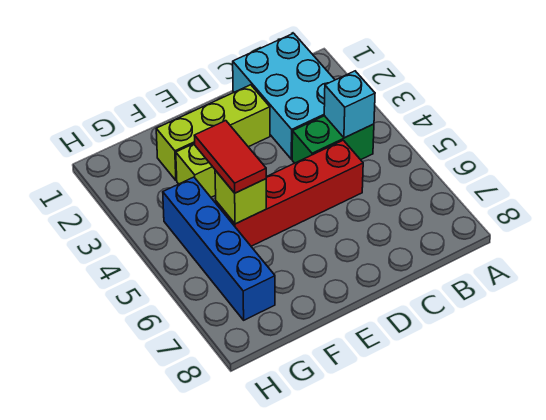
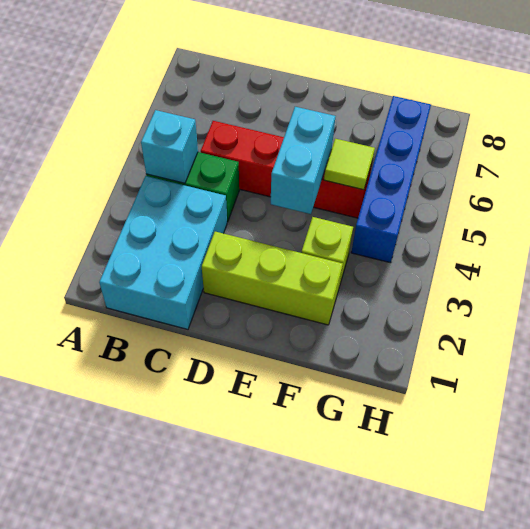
none -> cyan brick E4:E5 level 2
red tile F4:F5 level 3 -> none
lime brick F5 level 2 -> lime tile F5 level 2

